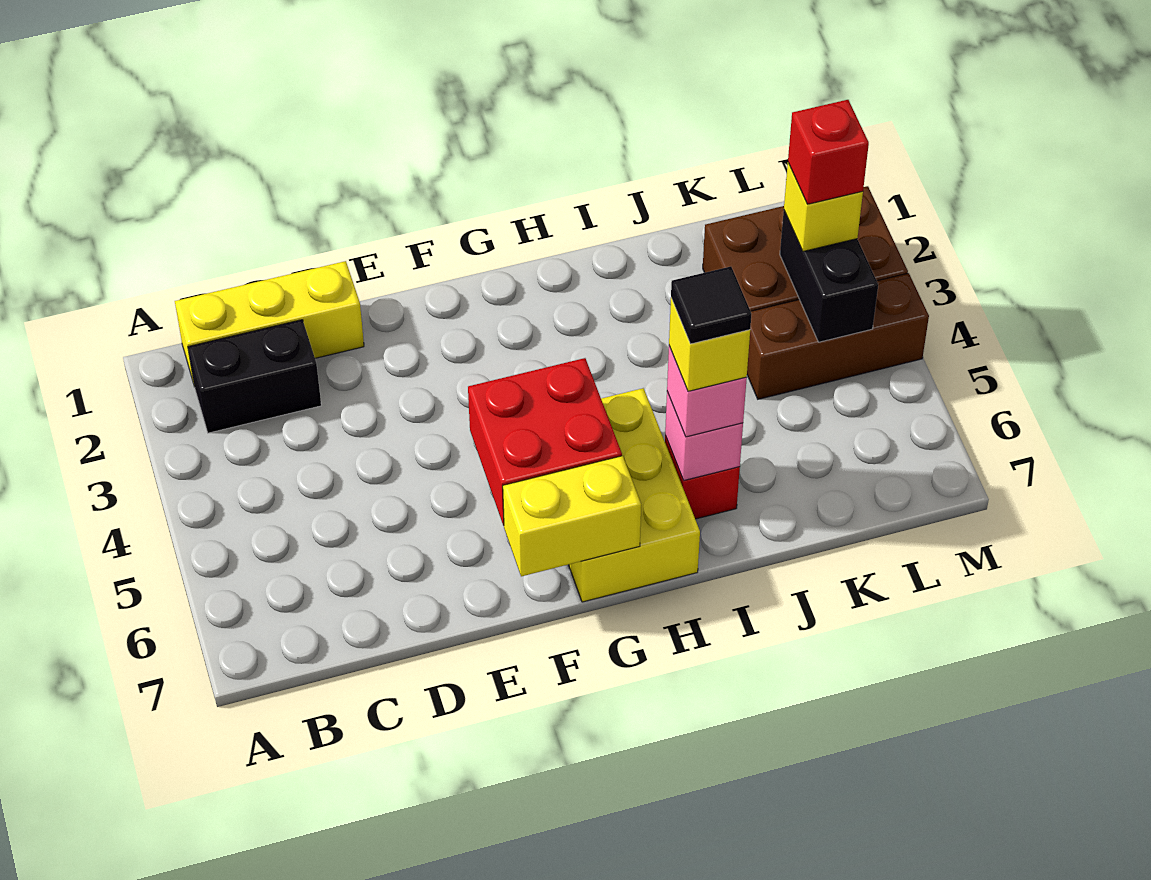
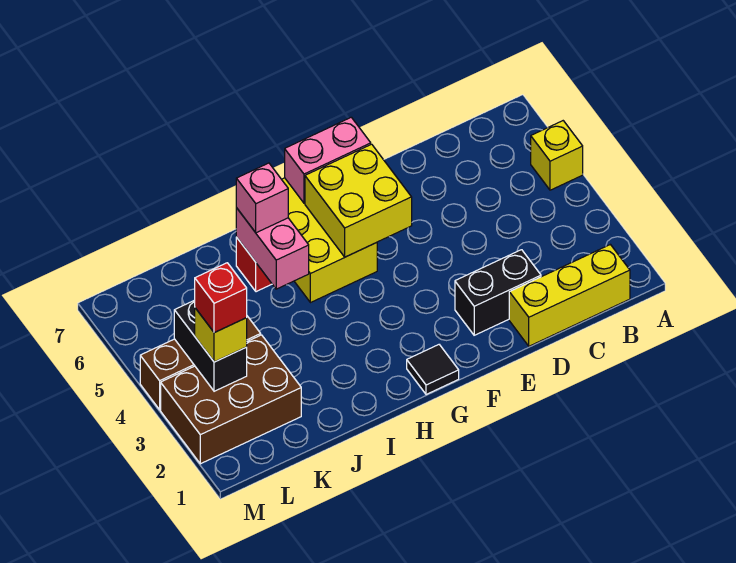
black brick B2:C2 level 1 -> black brick D2:E2 level 1
red brick F5:G6 level 2 -> yellow brick F5:G6 level 2
yellow brick F7:G7 level 2 -> pink brick F7:G7 level 2
pink brick I6 level 2 -> pink brick I5:I6 level 2
yellow brick I6 level 4 -> yellow brick A5 level 1
black tile I6 level 5 -> black tile G1 level 1

